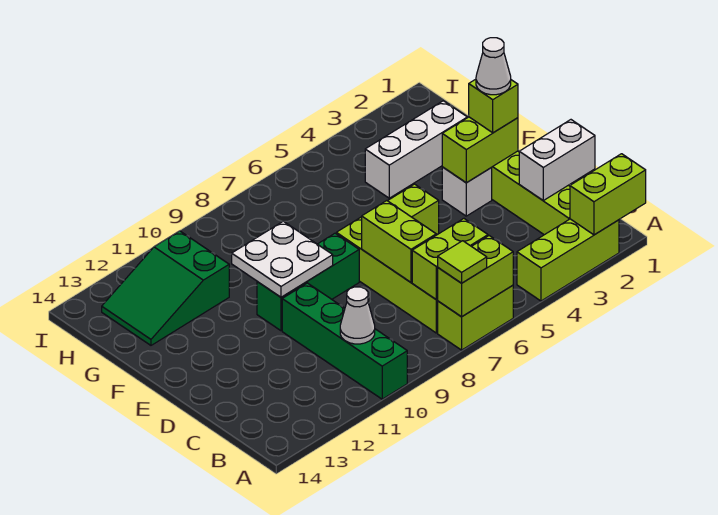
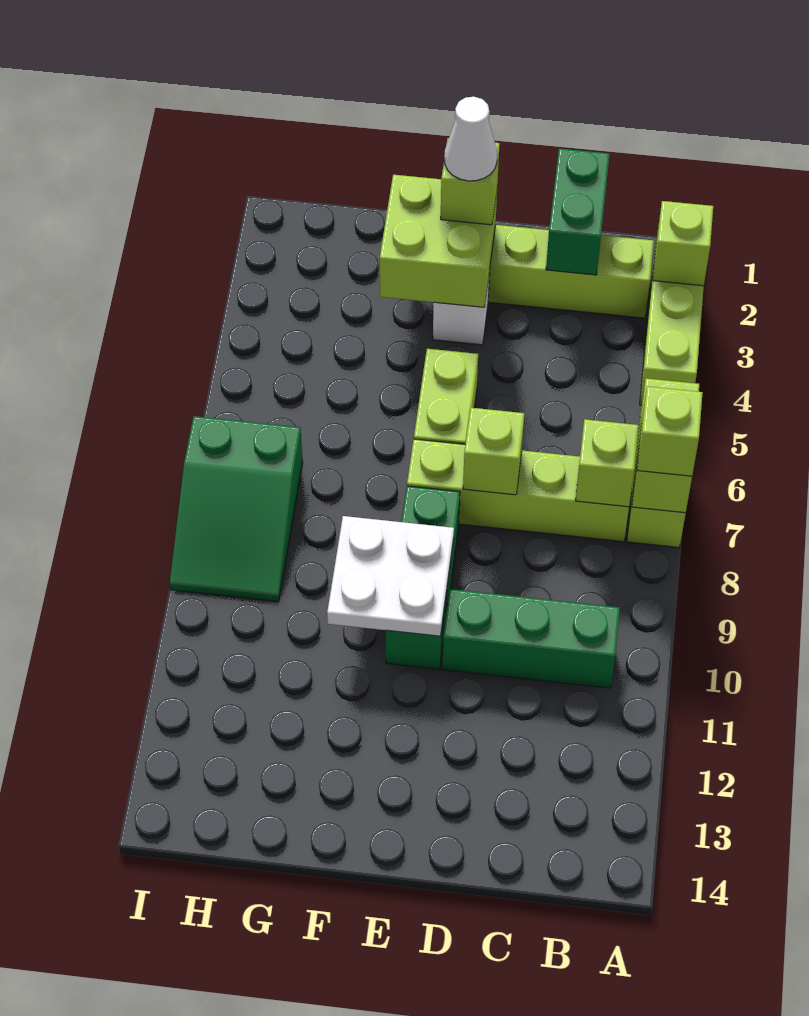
lime brick A1:A2 level 2 -> lime brick A2 level 2
lime tile A7 level 3 -> lime brick A7 level 3
green brick A10:D10 level 1 -> green brick B10:D10 level 1
lime brick B6:B7 level 2 -> lime brick B7 level 2
white cone B10 level 2 -> none
white brick C1:C2 level 2 -> green brick C1:C2 level 2
lime brick C7:D7 level 2 -> lime brick D7 level 2
lime brick E2:E3 level 2 -> lime brick E2:F3 level 2
white brick G2:G4 level 1 -> none
green slope G11:H13 level 1 top 11 -> green slope H7:I9 level 1 top 7

